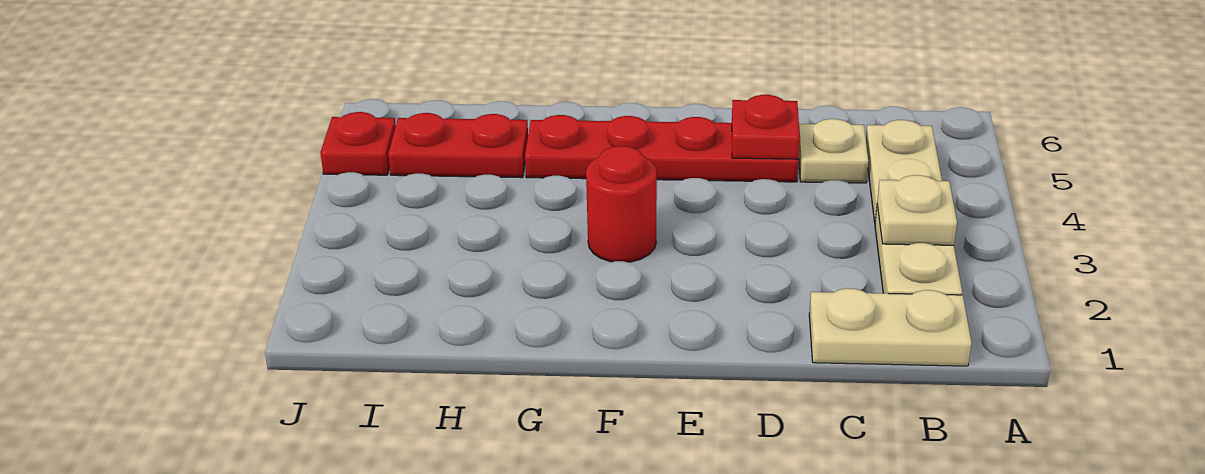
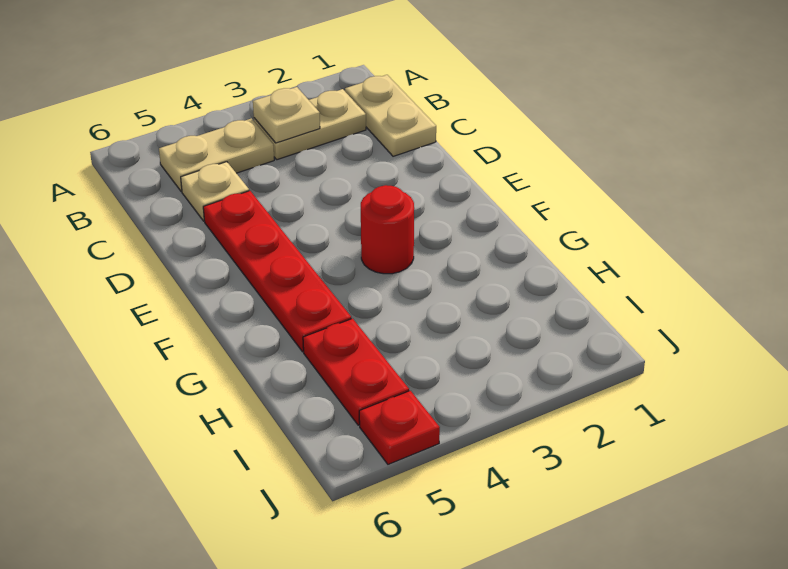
red plate D5 level 2 -> none

